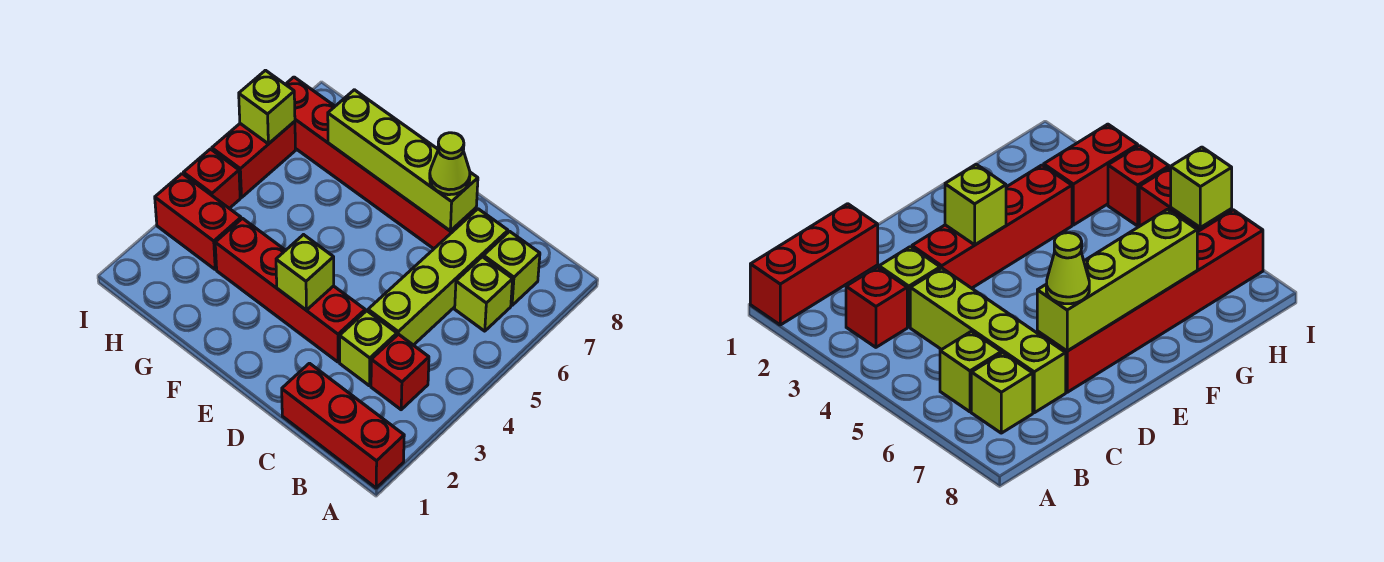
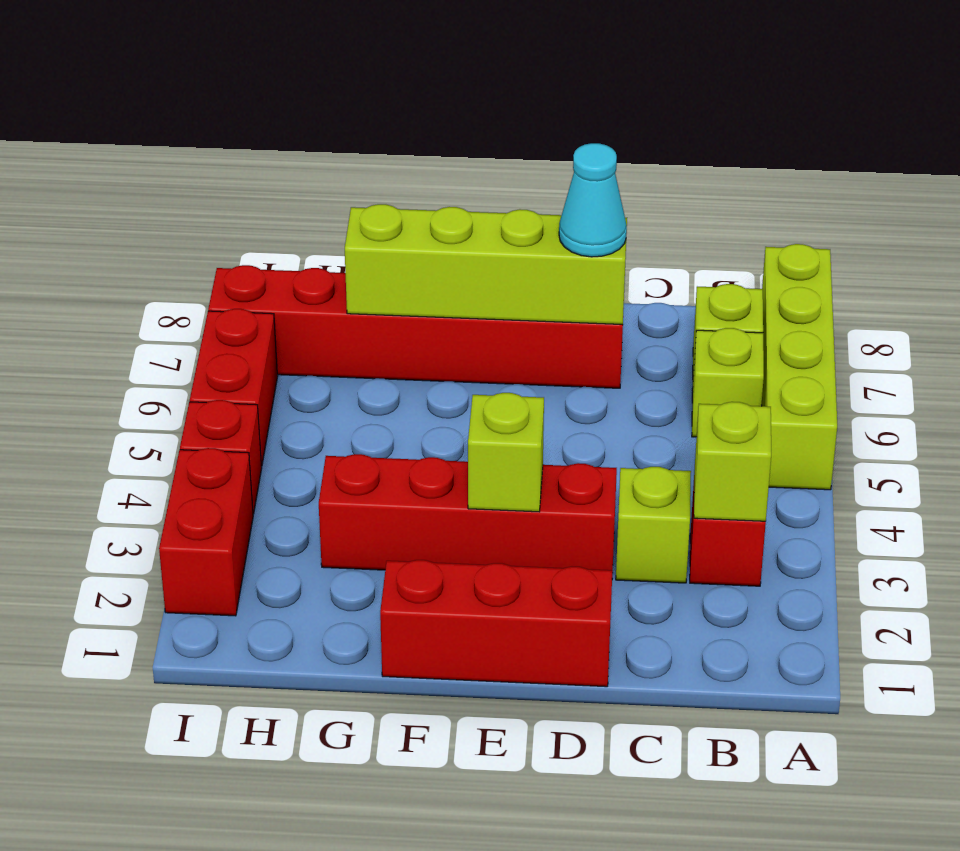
red brick A1:C1 level 1 -> red brick D1:F1 level 1
lime brick C4:C7 level 1 -> lime brick A5:A8 level 1
lime cone D7 level 3 -> cyan cone D7 level 3
red brick H3:I3 level 1 -> red brick I2:I3 level 1
lime brick I6 level 2 -> lime brick B3 level 2

